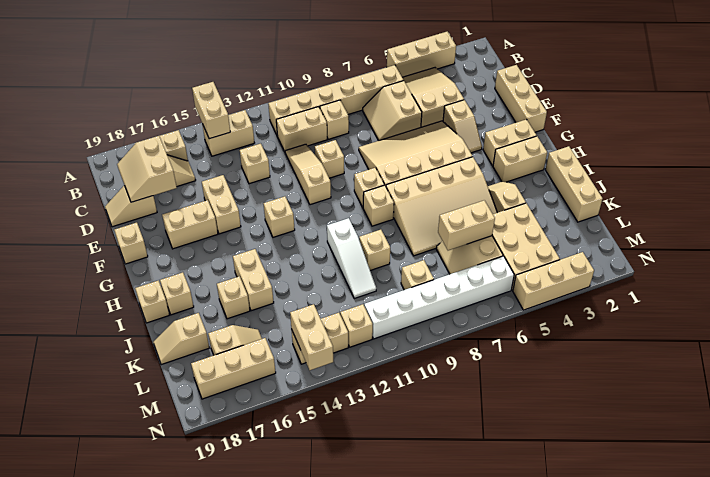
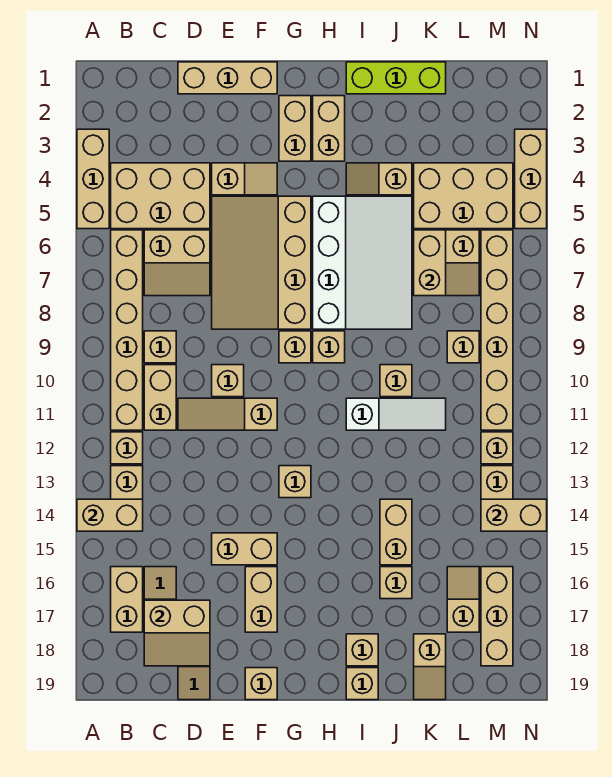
tan slope B4:D5 level 1 top D -> tan brick B4:D5 level 1
tan brick D13 level 1 -> tan brick B12 level 1
tan slope H5:J8 level 1 top H -> white slope H5:J8 level 1 top H
tan brick I1:K1 level 1 -> lime brick I1:K1 level 1
tan brick I15:J15 level 1 -> tan brick J14:J15 level 1
white brick M6:M11 level 1 -> tan brick M6:M11 level 1

